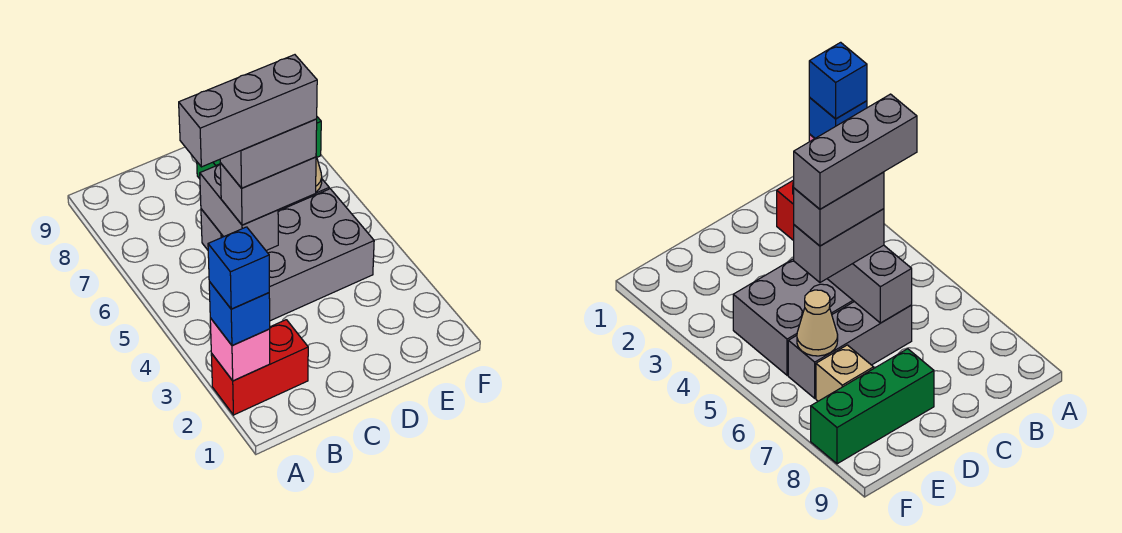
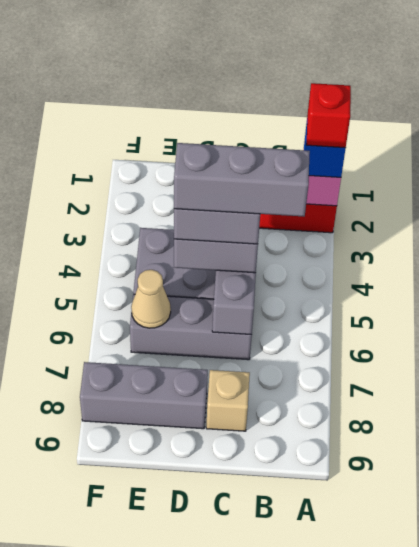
blue brick A2 level 4 -> red brick A2 level 4
green brick D8:F8 level 1 -> grey brick D8:F8 level 1
tan brick E7 level 1 -> tan brick C8 level 1

